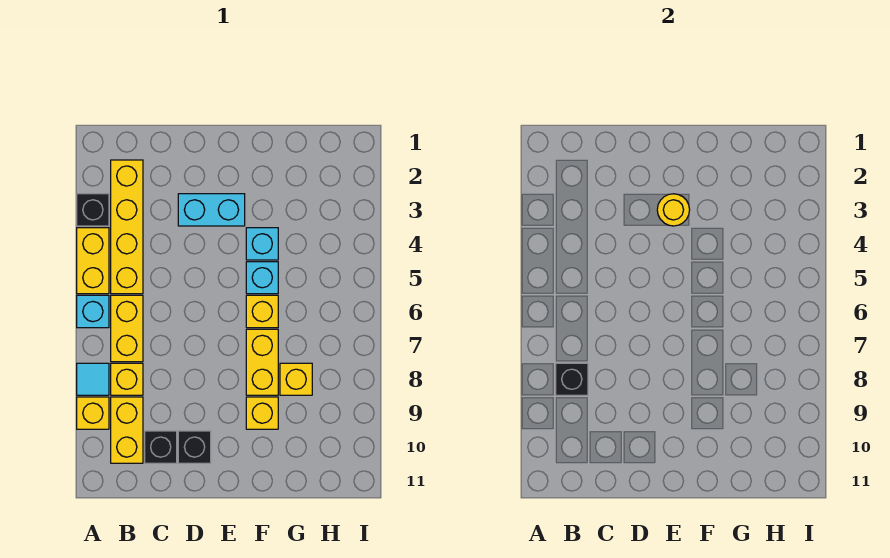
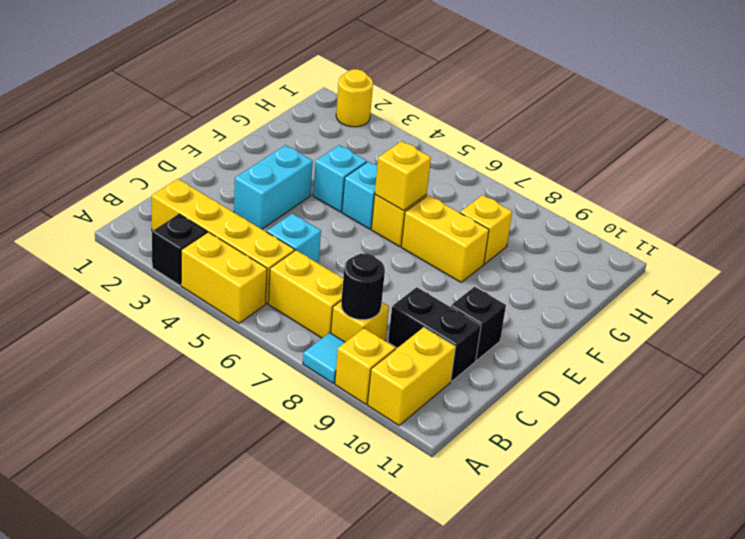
cyan brick A6 level 1 -> cyan brick C5 level 1
black brick B8 level 2 -> black round brick B8 level 2
yellow brick B9:B10 level 1 -> yellow brick A10:B10 level 1
black brick C10 level 1 -> black brick C9:C10 level 1
yellow round brick E3 level 2 -> yellow round brick I2 level 1
yellow brick F9 level 1 -> yellow brick F6 level 2

